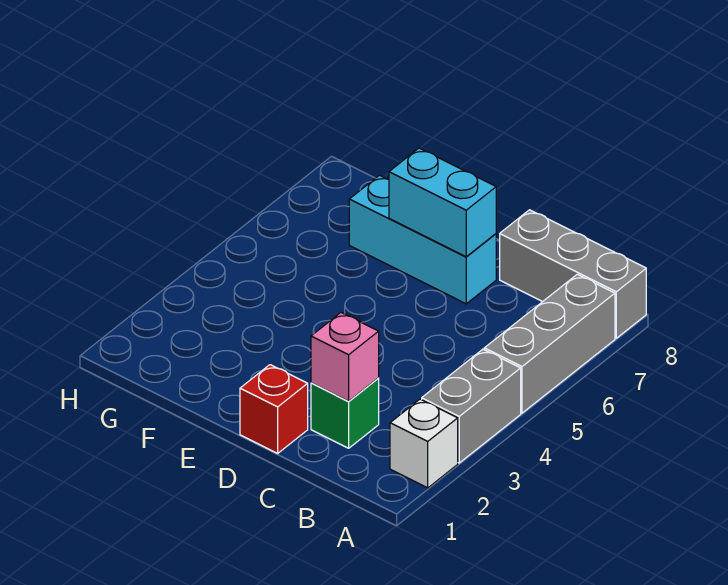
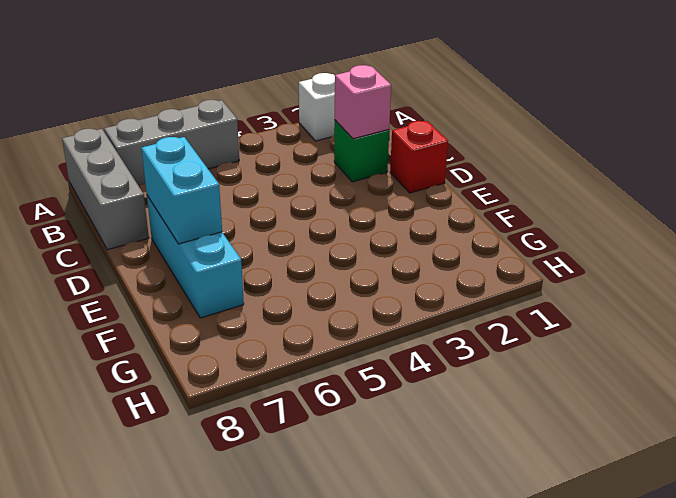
grey brick A3:A4 level 1 -> none

